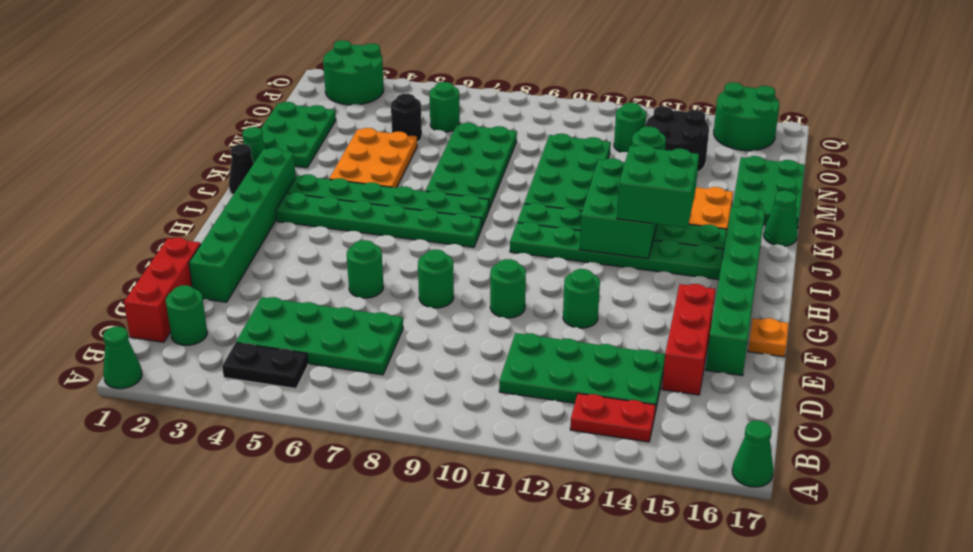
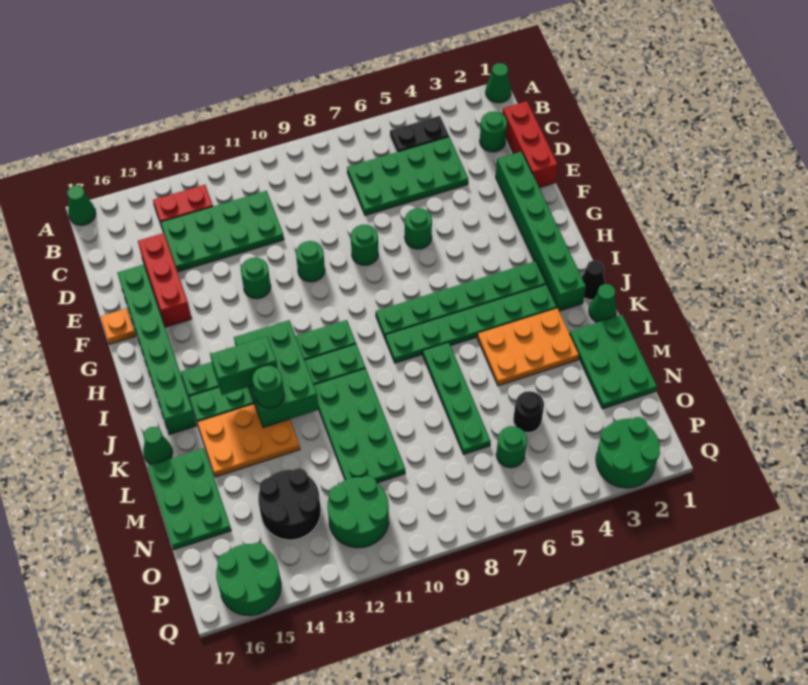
green brick I13:J14 level 3 -> green brick J13:J14 level 3
orange plate K4:M5 level 1 -> orange plate K3:L5 level 1
green plate K7:N8 level 1 -> green plate K7:N7 level 1
green round brick O12 level 1 -> green round brick O11:P12 level 1

